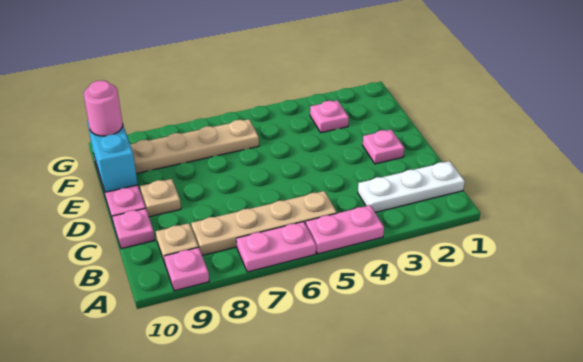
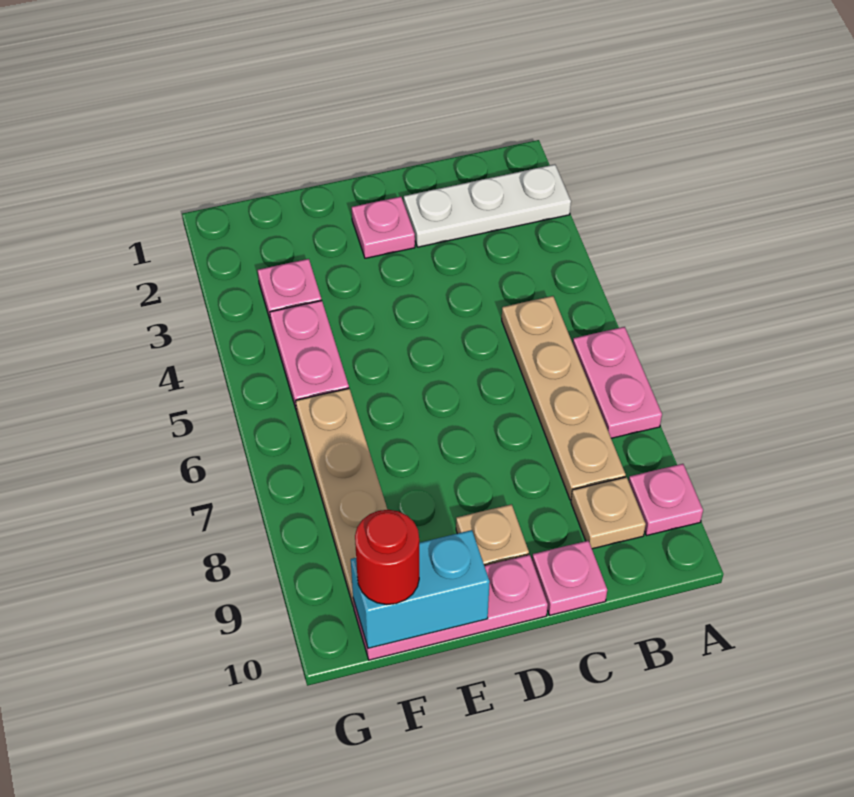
pink plate A4:A5 level 1 -> pink plate F4:F5 level 1
white plate B1:B3 level 1 -> white plate A2:C2 level 1
pink round brick F10 level 3 -> red round brick F10 level 3

